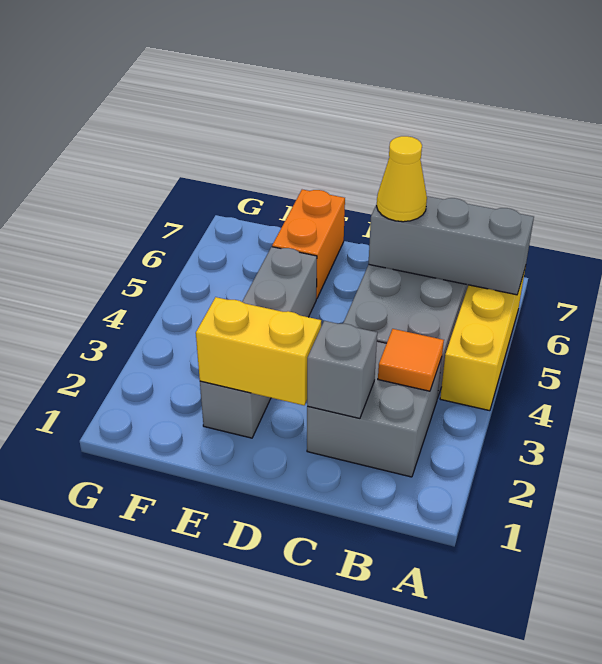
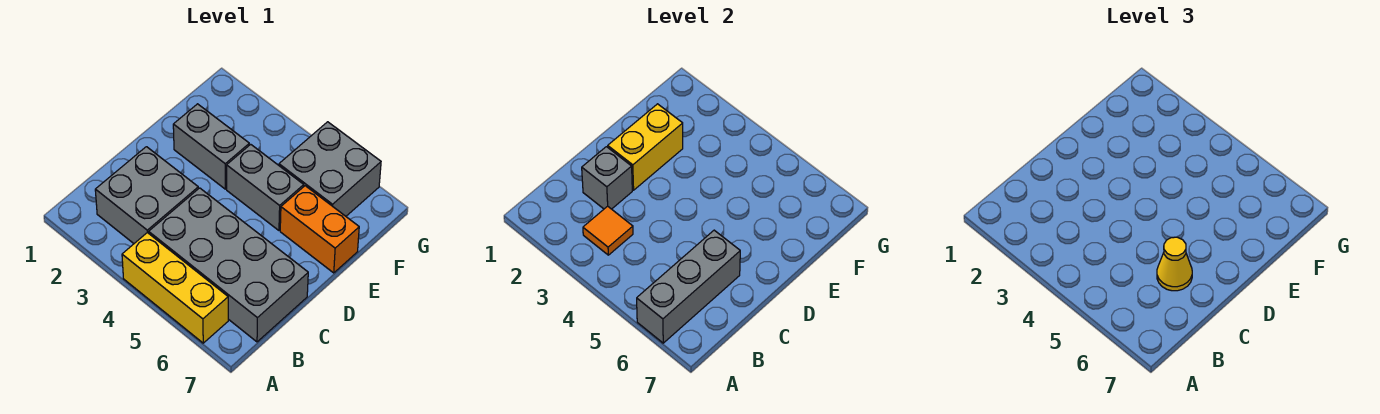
none -> grey brick F5:G6 level 1

